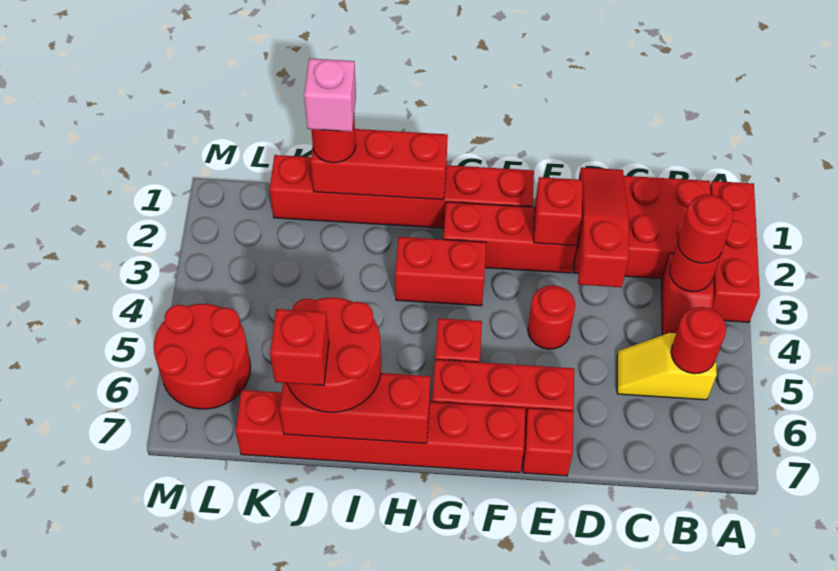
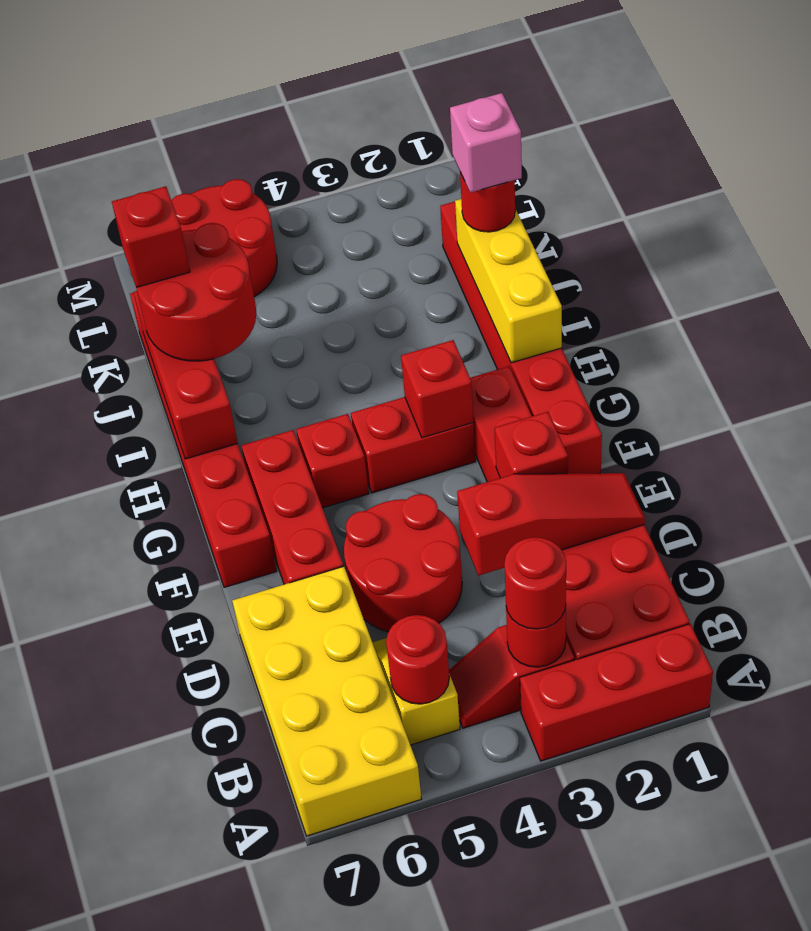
none -> yellow brick A6:D7 level 1
red round brick E4 level 1 -> red round brick D4:E5 level 1
red brick E7 level 1 -> red brick G3 level 2
red brick G3:H3 level 1 -> red brick G3:G4 level 1
red brick H1:J1 level 2 -> yellow brick H1:J1 level 2

